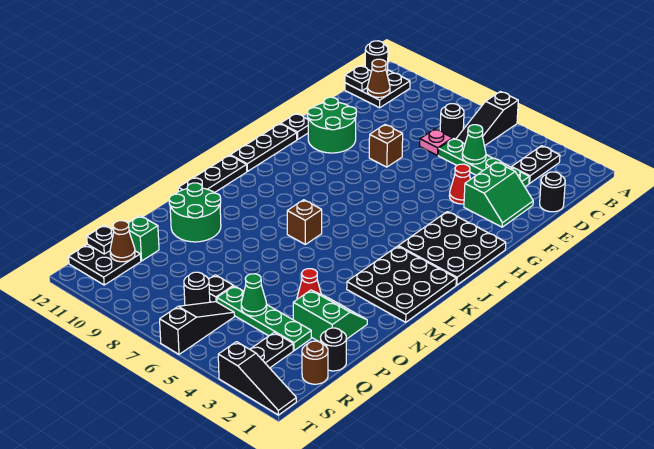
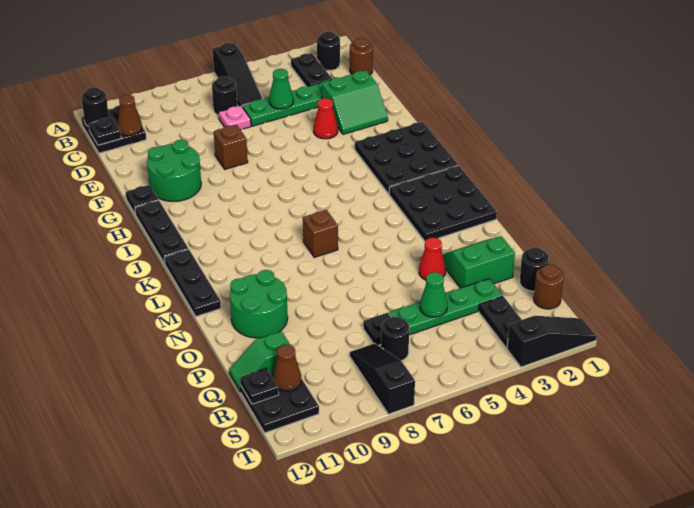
none -> brown round brick C1 level 1
black round brick D1 level 1 -> black round brick B2 level 1
green slope E2:F3 level 1 top 3 -> green slope E2:F3 level 1 top E
black slope R6:T6 level 1 top T -> black slope R8:T8 level 1 top T

